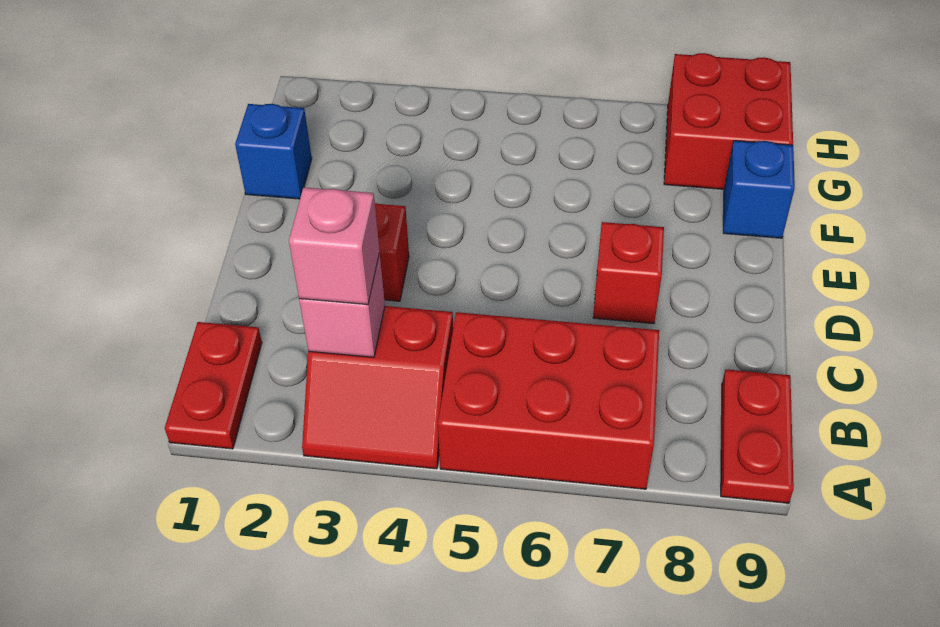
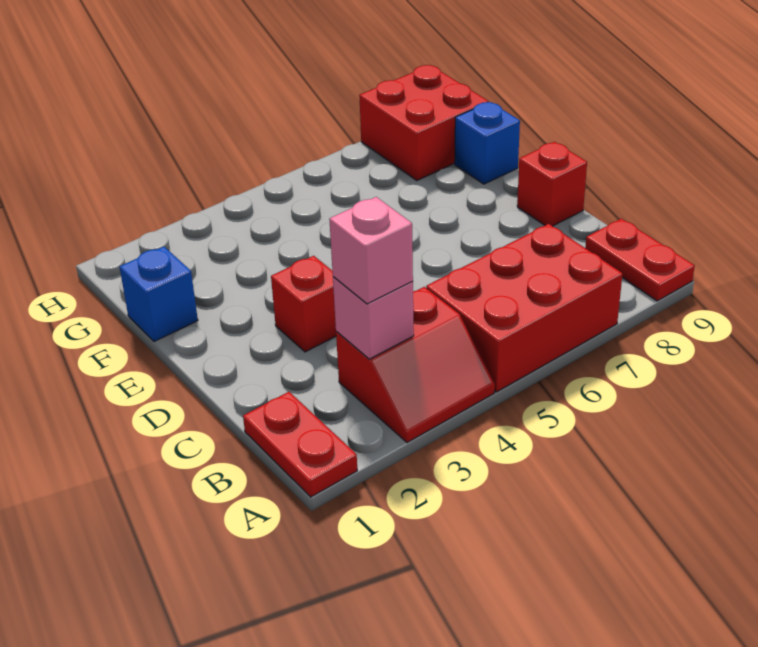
red brick D7 level 1 -> red brick D9 level 1

